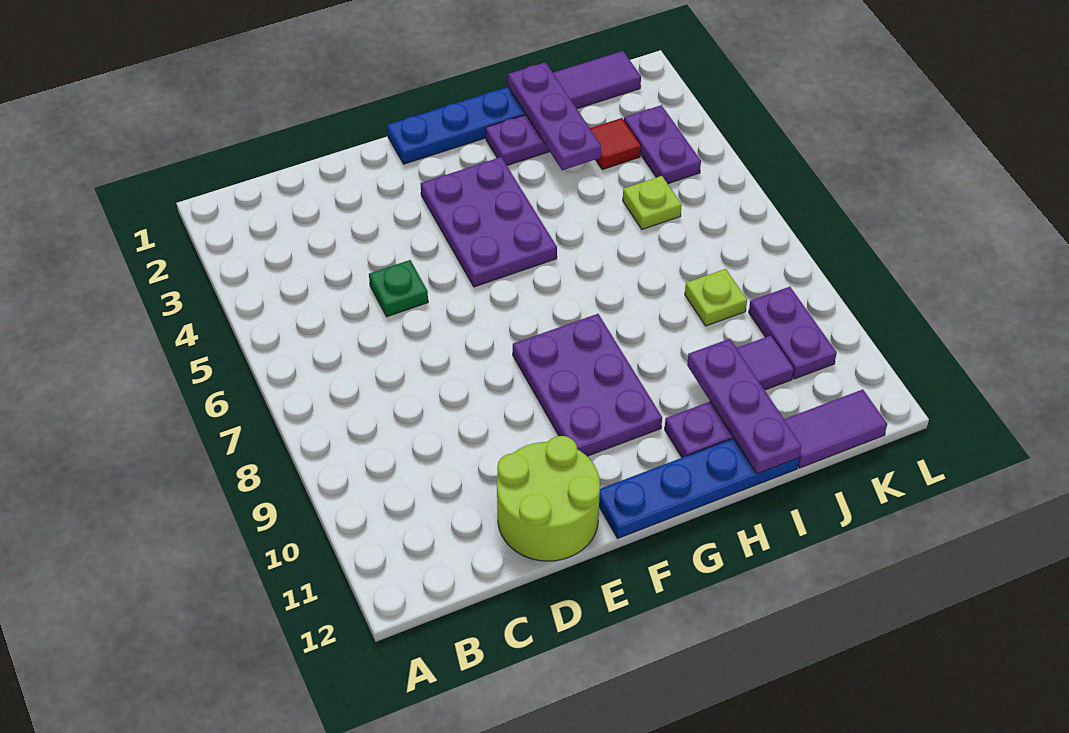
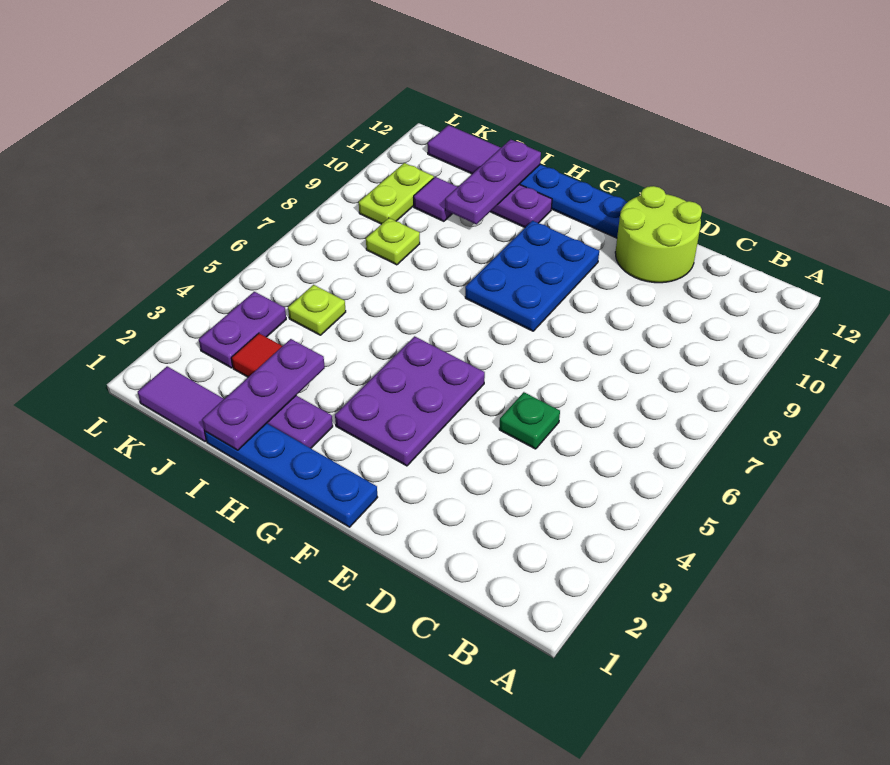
purple plate F8:G10 level 1 -> blue plate F8:G10 level 1
purple plate K9:K10 level 1 -> lime plate K9:K10 level 1

